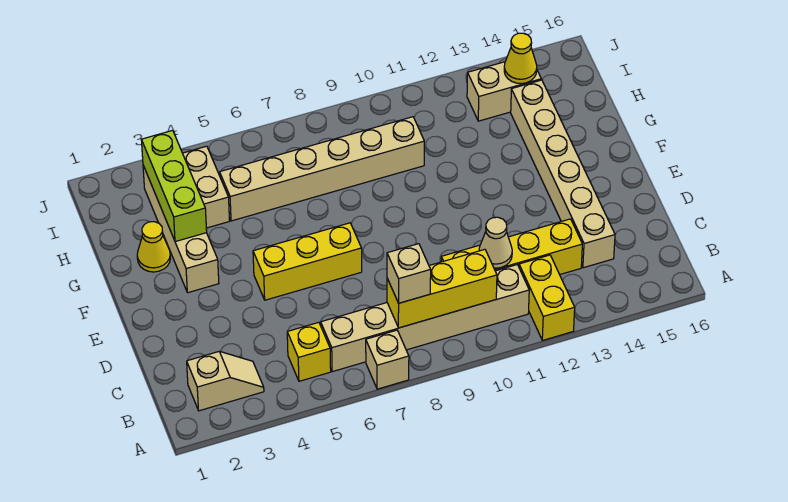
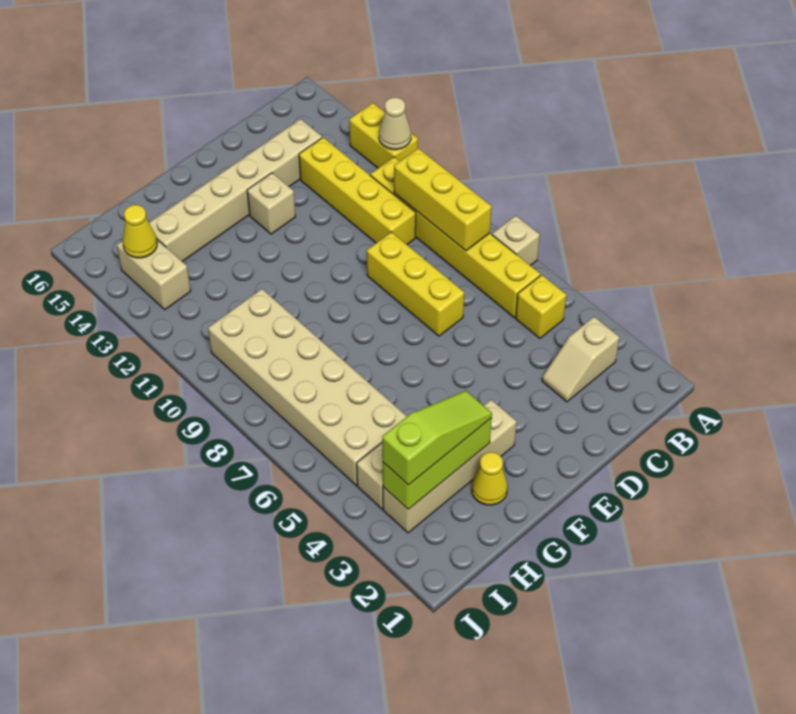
yellow brick A12:B12 level 1 -> yellow brick A12:A13 level 1
tan slope B2:B3 level 1 top 2 -> tan slope B3:C3 level 1 top B
tan brick B6:B11 level 1 -> yellow brick B6:B11 level 1
tan brick B8 level 3 -> tan brick E13 level 1
tan cone C11 level 2 -> tan cone A12 level 2
yellow brick E5:E7 level 1 -> yellow brick D7:D9 level 1
none -> lime slope G3:I3 level 3 top I
tan brick H5:H10 level 1 -> tan brick H5:I10 level 1

